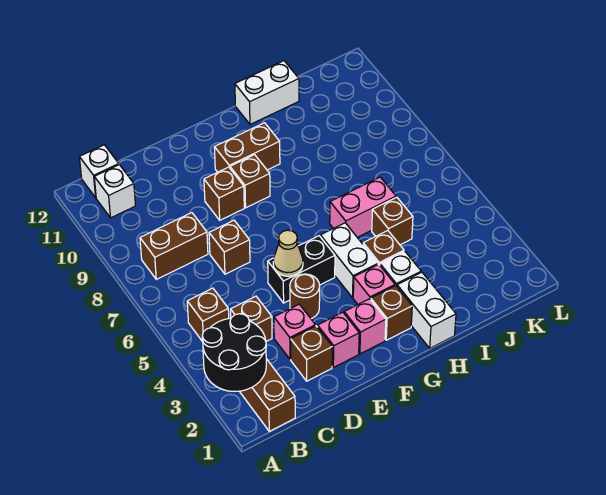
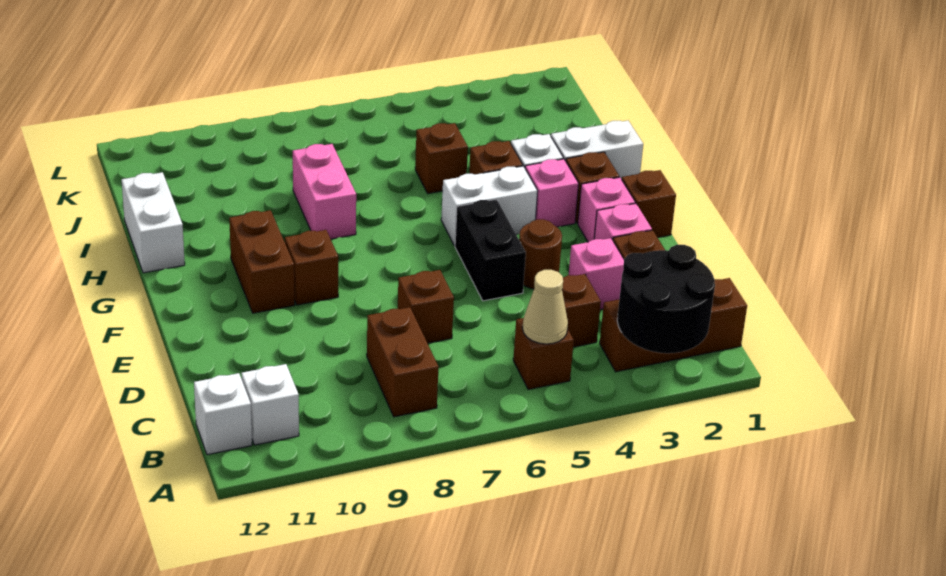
tan cone E5 level 2 -> tan cone B5 level 2
brown brick E9 level 1 -> brown brick F1 level 1
pink brick H6:I6 level 1 -> pink brick H8:I8 level 1

